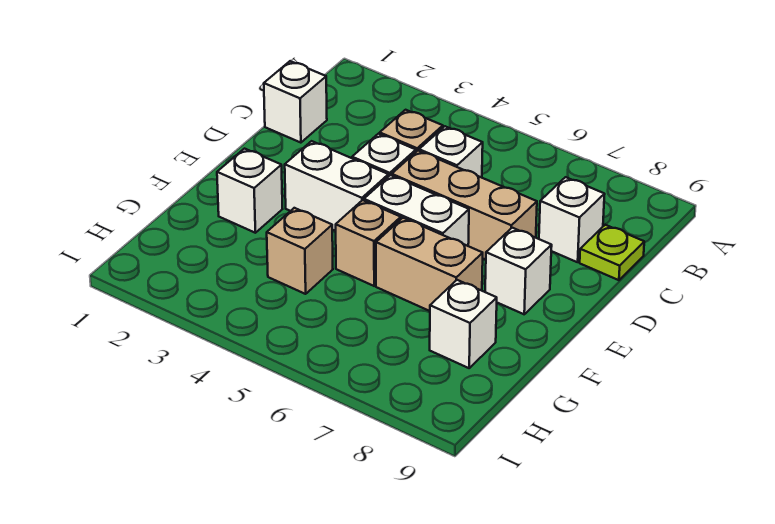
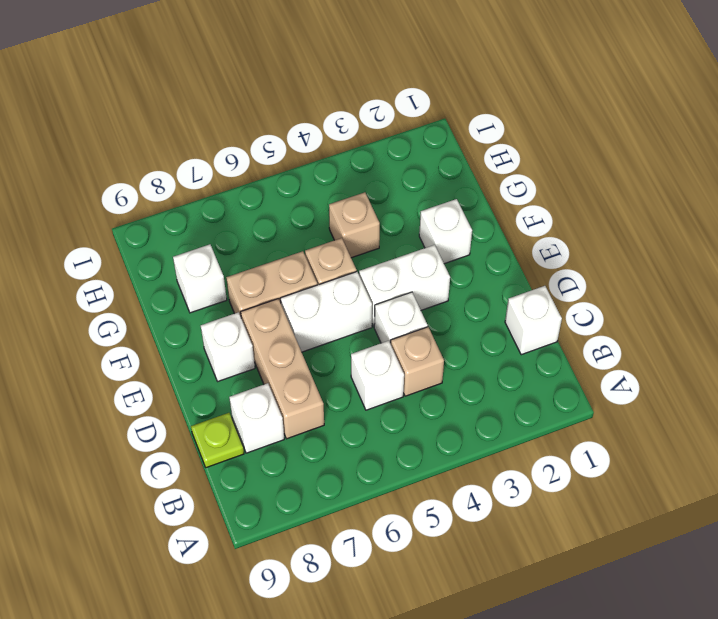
tan brick D5:D7 level 1 -> tan brick C7:E7 level 1

